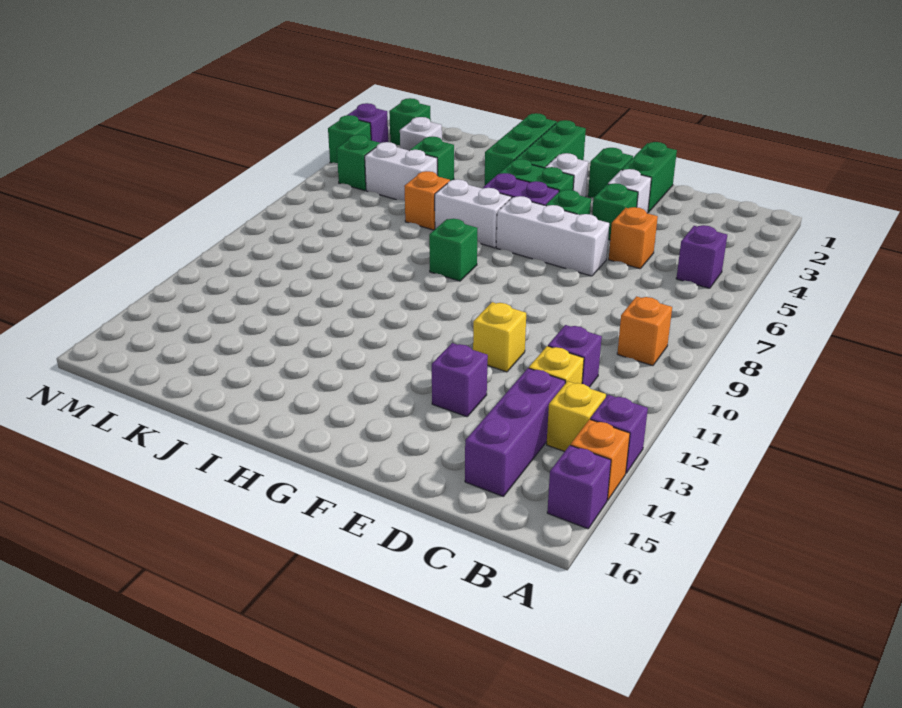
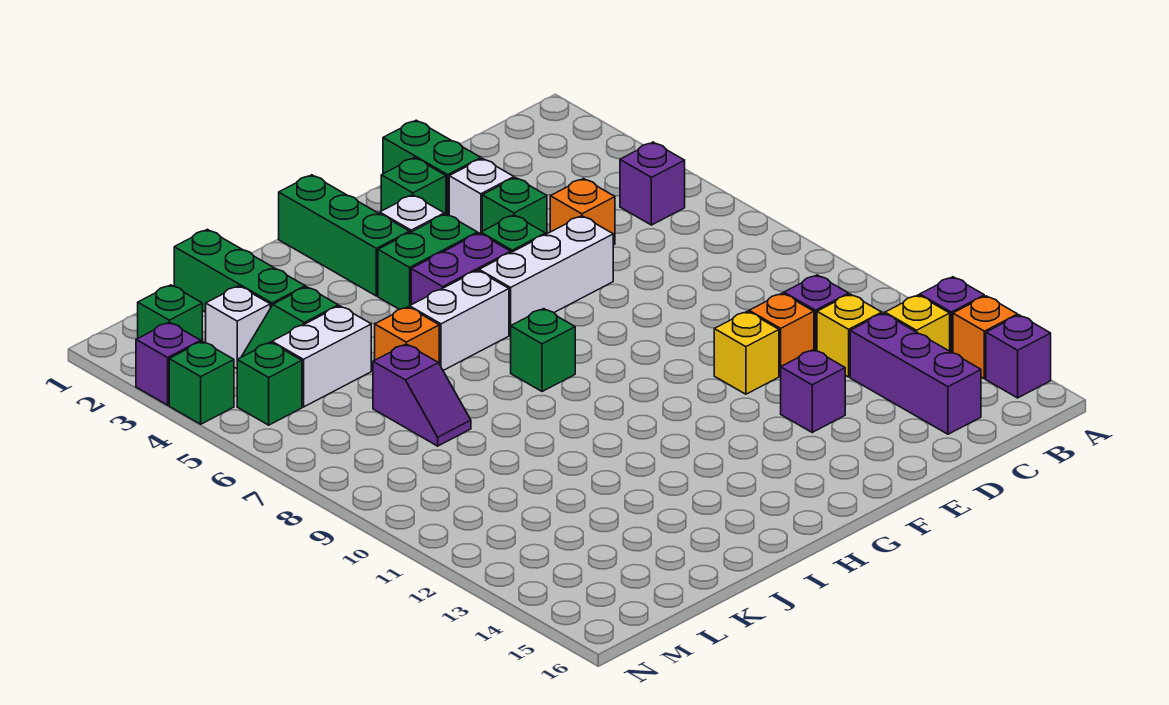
orange brick B9 level 1 -> orange brick D11 level 1
green brick I1:I3 level 1 -> green brick K1:K3 level 1
none -> purple slope K7:K8 level 1 top 7

